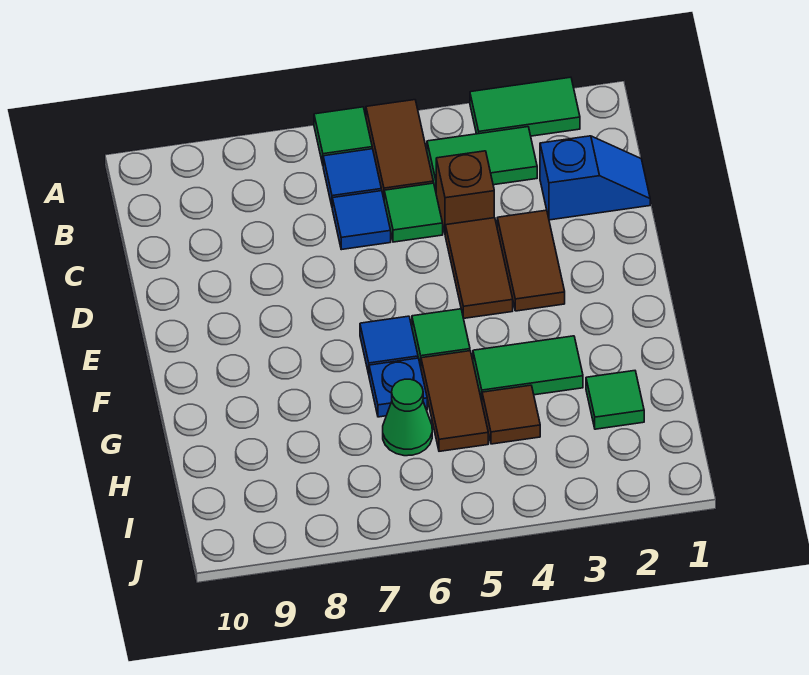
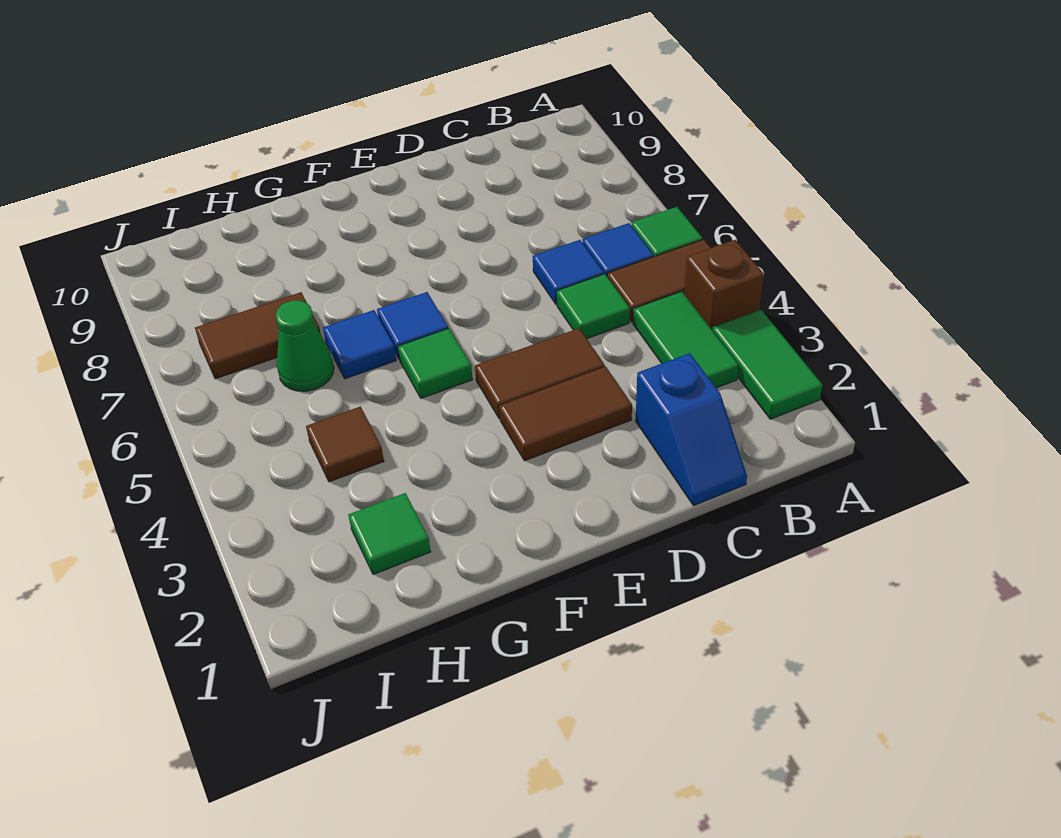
brown brick C4 level 1 -> brown brick A4 level 1
green tile G3:G4 level 1 -> none
brown tile G5:H5 level 1 -> brown tile H7:I7 level 1
blue plate G6 level 1 -> blue tile G6 level 1

